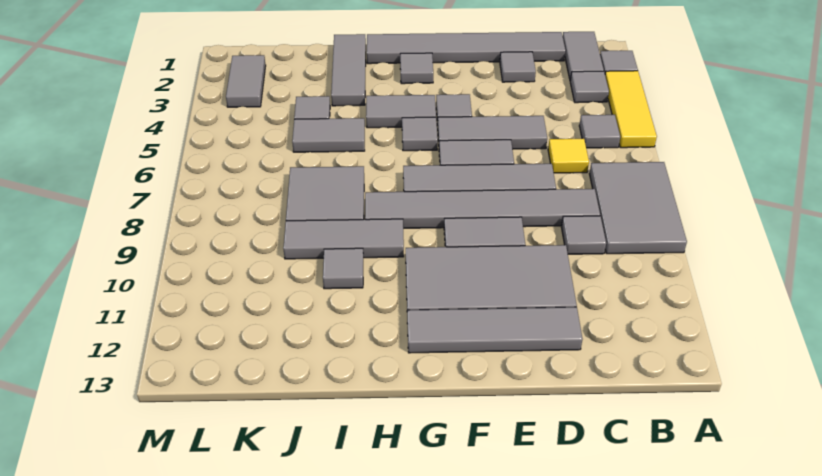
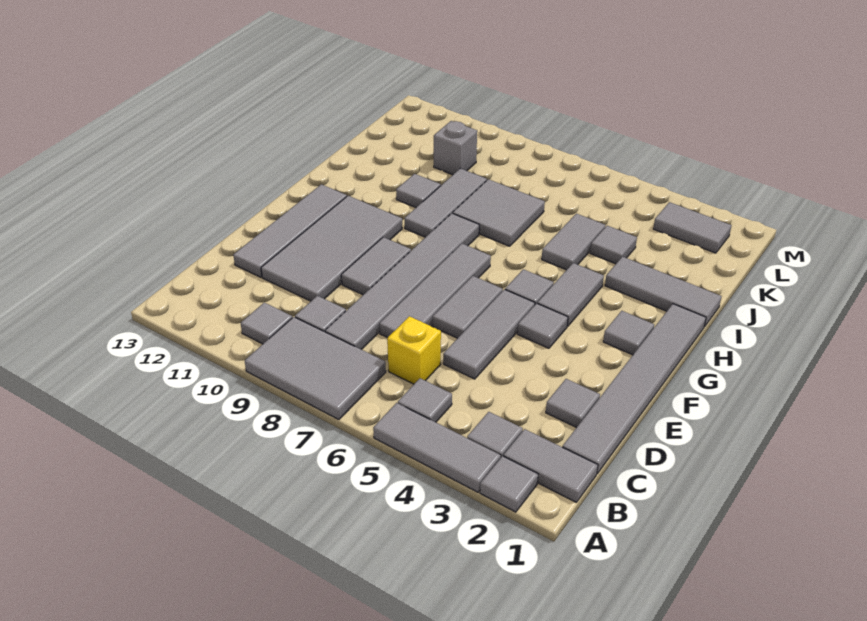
yellow tile A3:A5 level 1 -> grey tile A3:A5 level 1
none -> grey tile B10 level 1
yellow tile C6 level 1 -> yellow brick C6 level 1
none -> grey brick K10 level 1

